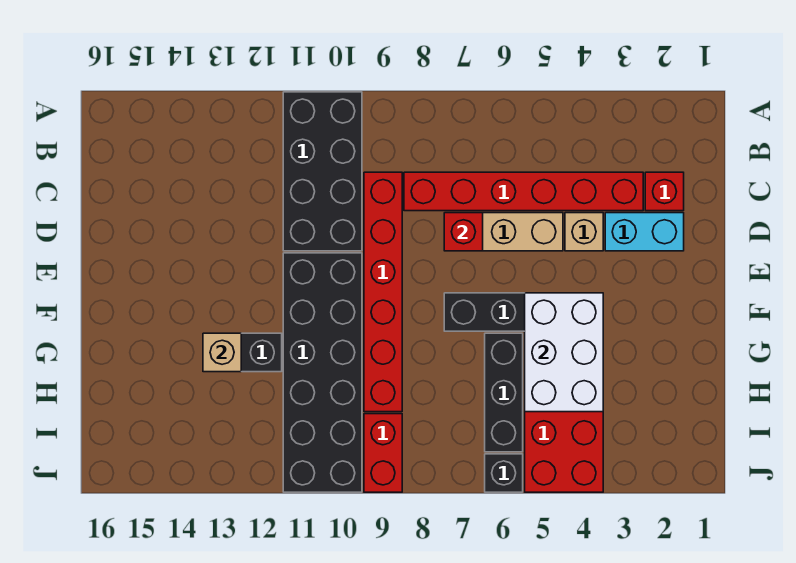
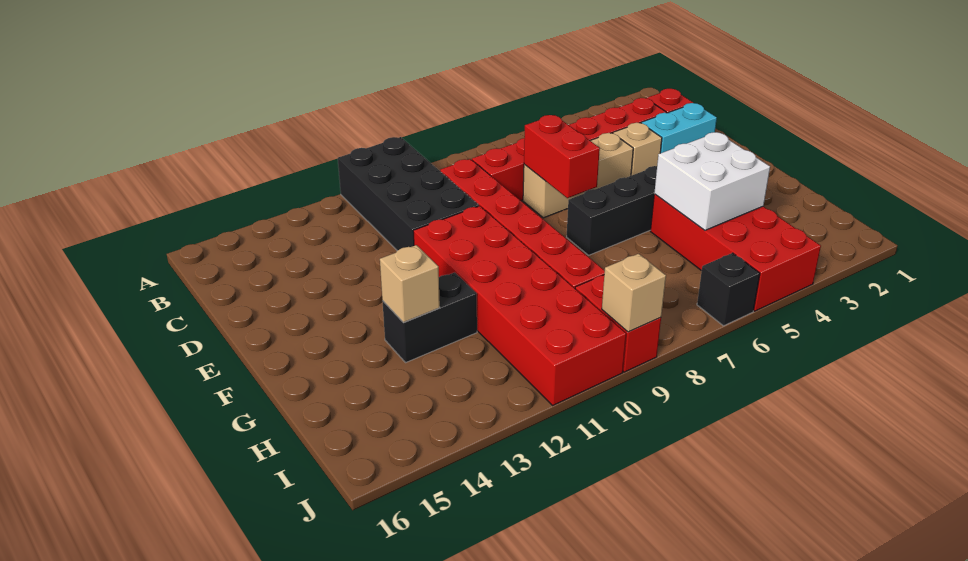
red brick D7 level 2 -> red brick D7:E7 level 2
black brick E10:J11 level 1 -> red brick E10:J11 level 1
white brick F4:H5 level 2 -> white brick G4:H5 level 2
black brick G6:I6 level 1 -> none
none -> tan brick J9 level 2

